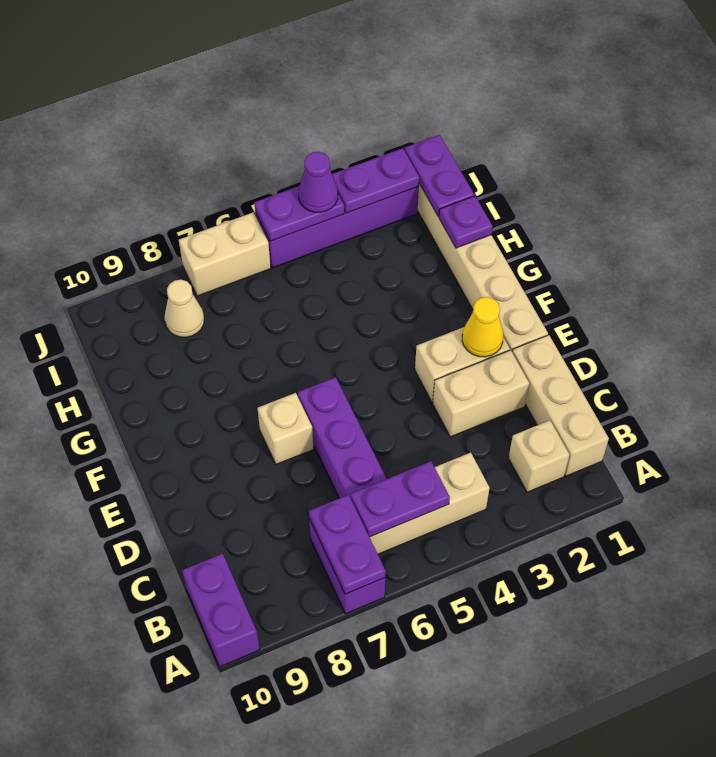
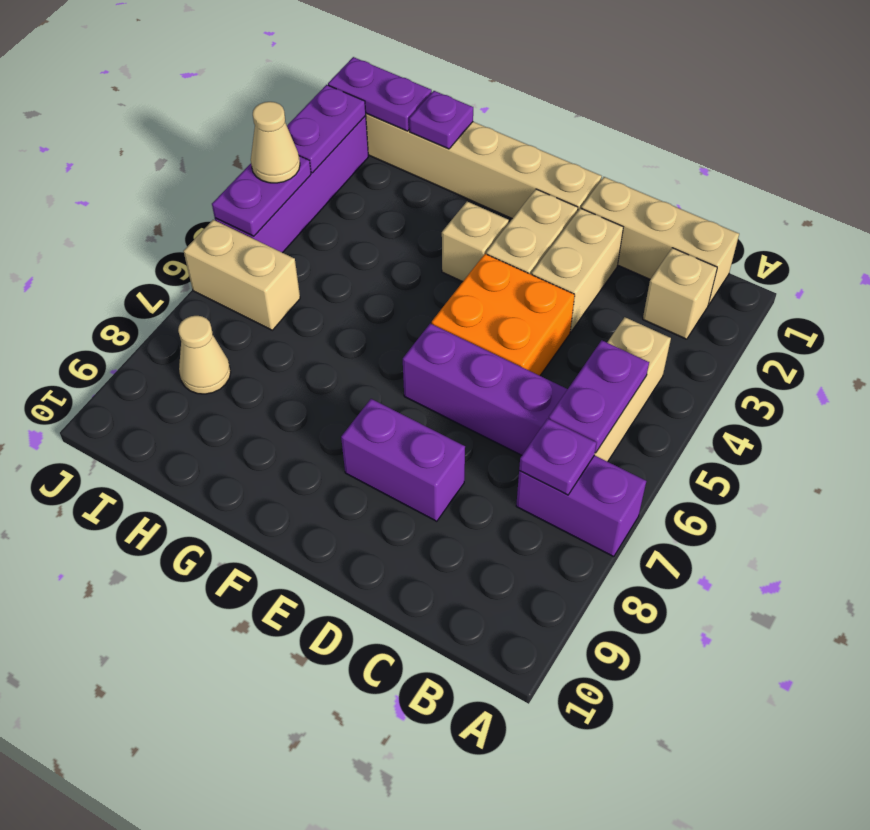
purple plate A7:B7 level 2 -> purple plate B7 level 2
purple brick A10:B10 level 1 -> purple brick D8:E8 level 1
none -> orange brick D4:E5 level 1
yellow cone E2 level 2 -> none
tan brick E7 level 1 -> tan brick F3 level 1
purple cone J4 level 3 -> tan cone J4 level 3
tan brick J6:J7 level 1 -> tan brick I6:J6 level 1

